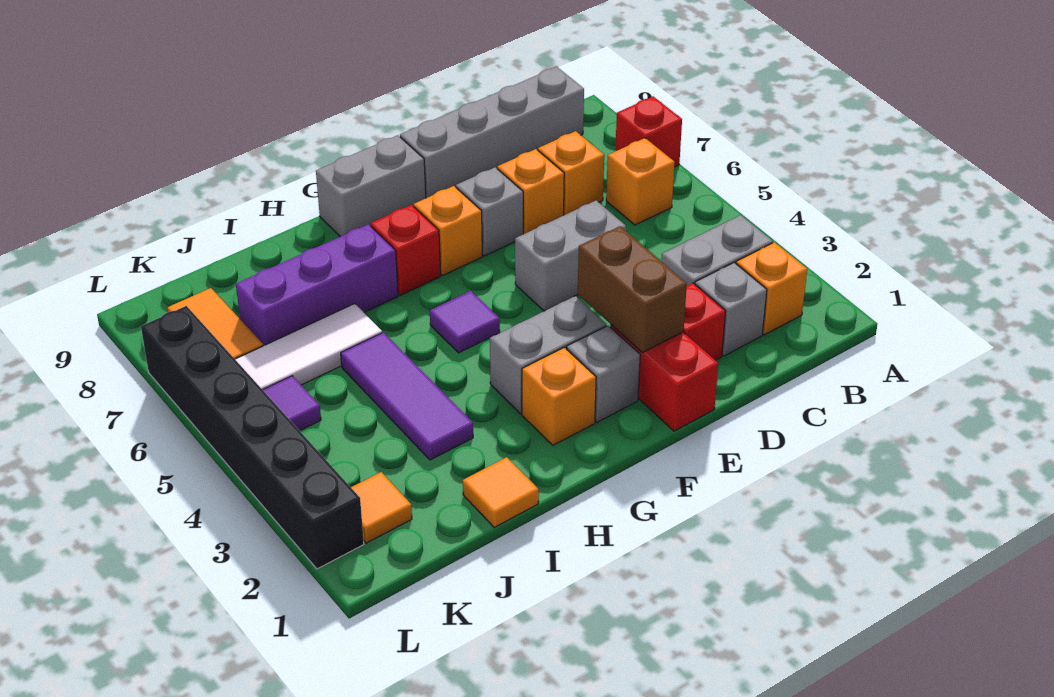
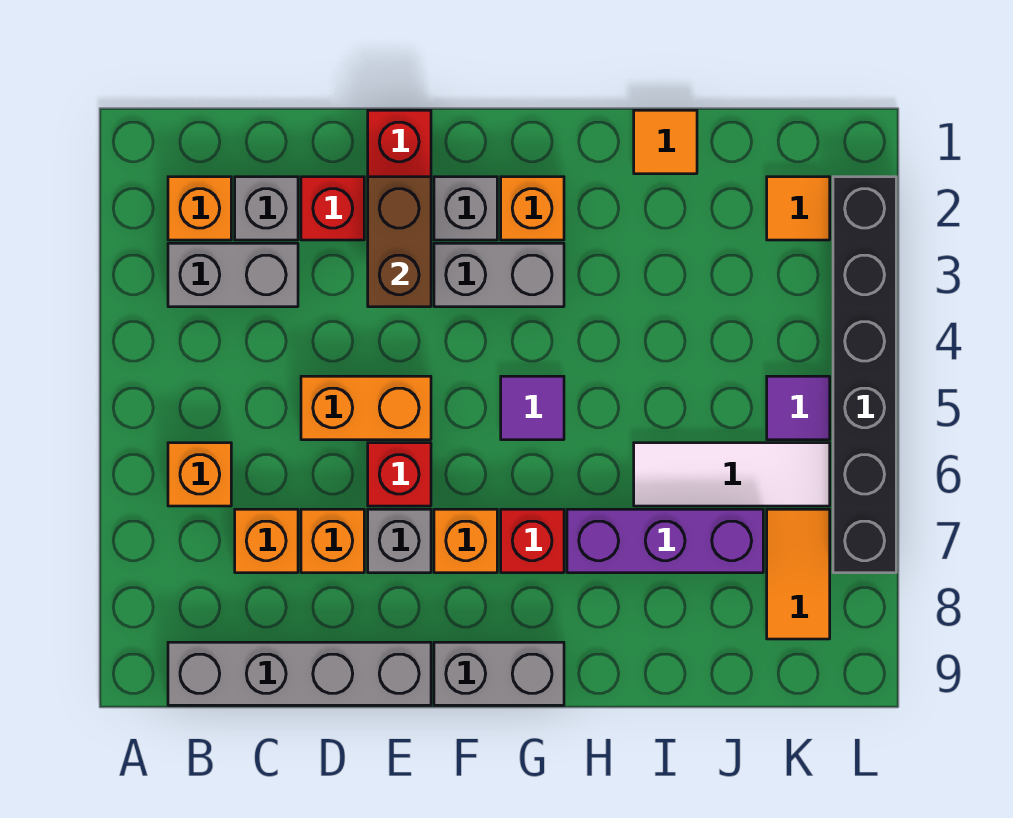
red brick A7 level 1 -> red brick E6 level 1
grey brick D5:E5 level 1 -> orange brick D5:E5 level 1
purple tile I3:I5 level 1 -> none

